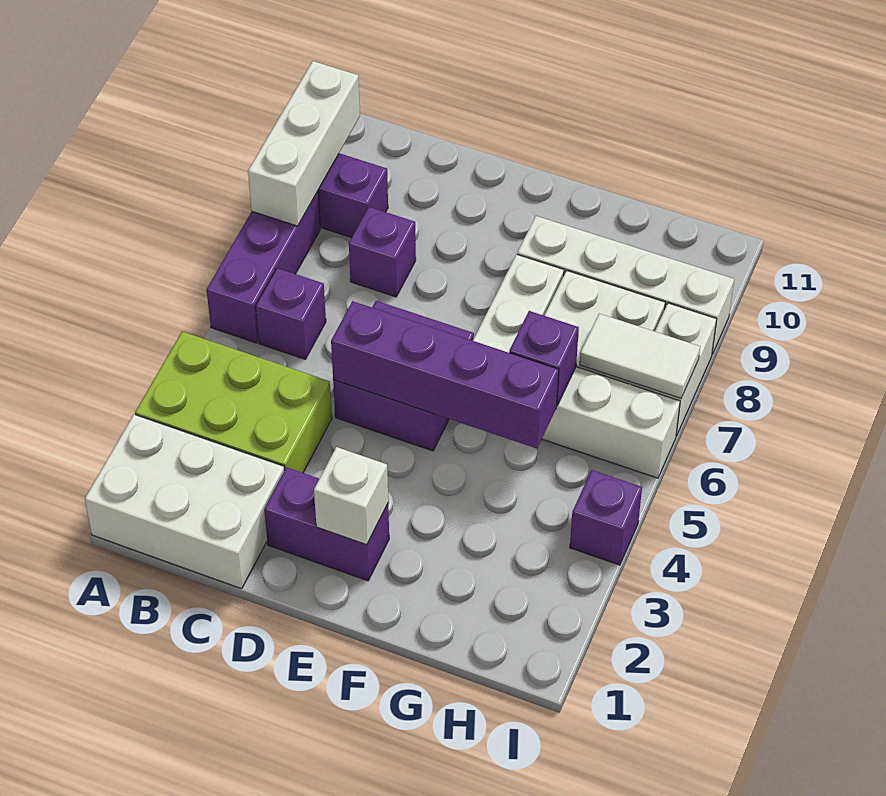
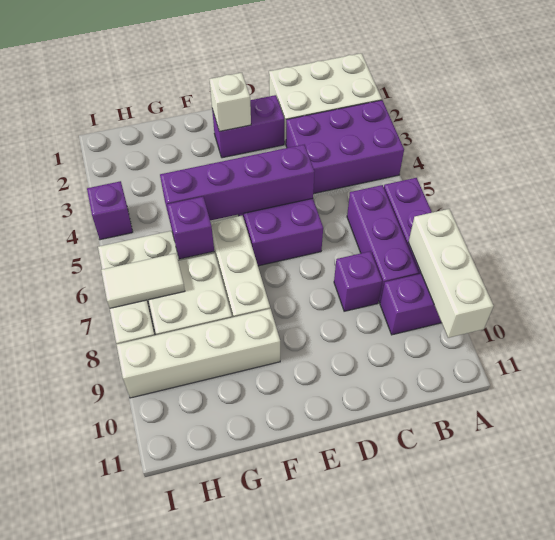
lime brick A3:C4 level 1 -> purple brick A3:C4 level 1
purple brick B6 level 1 -> purple brick B6:B8 level 1

